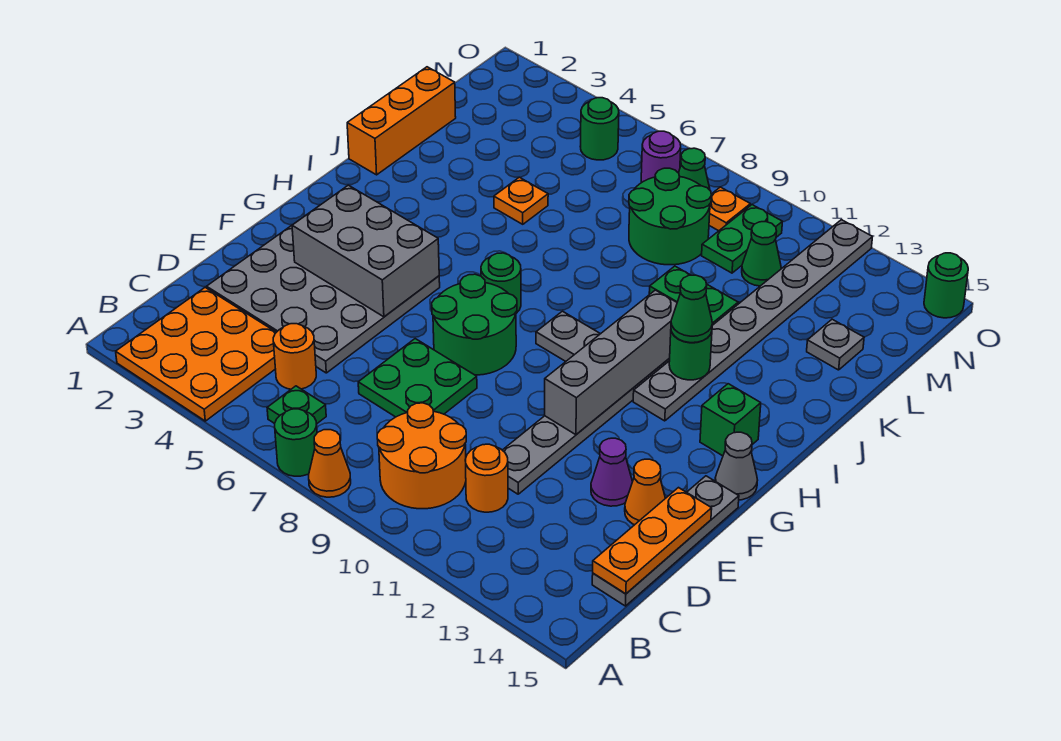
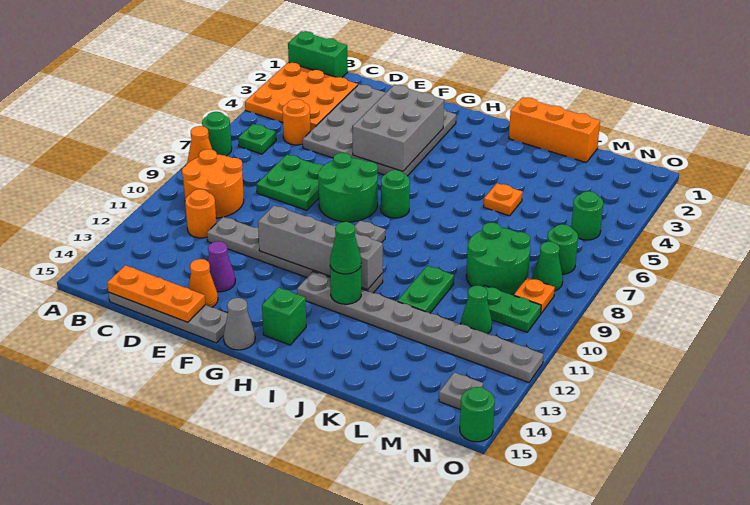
none -> green brick A1:B1 level 1
grey plate L14 level 1 -> grey plate N14 level 1
purple round brick N7 level 1 -> green round brick N7 level 1

